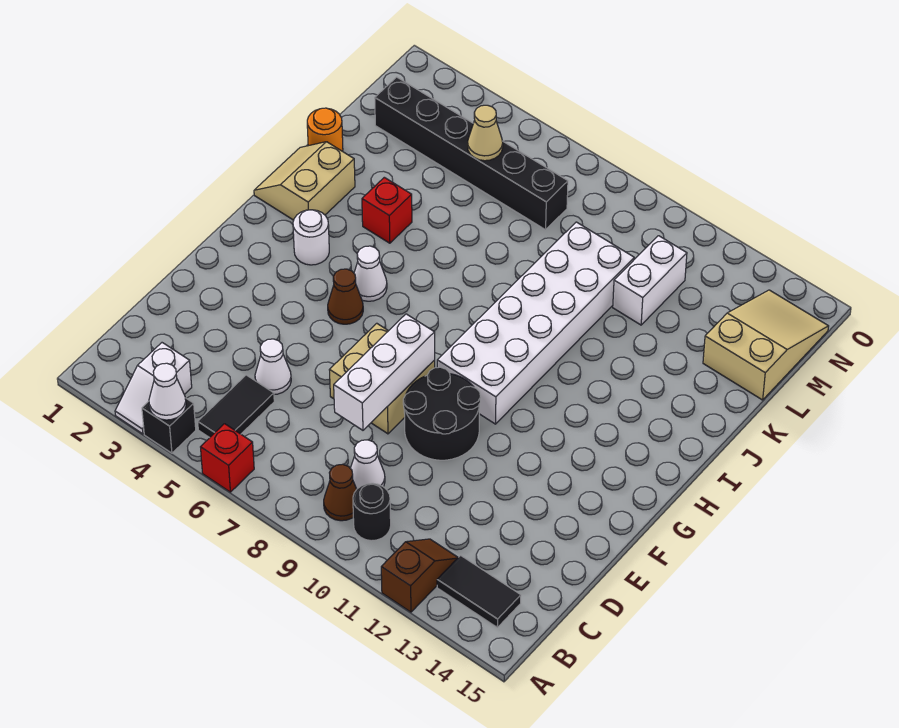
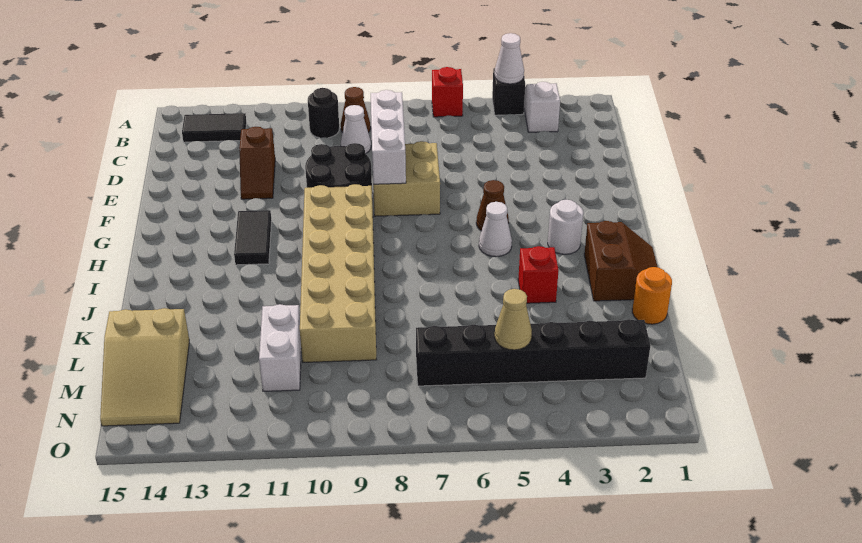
brown slope A12:B12 level 1 top A -> brown slope D12:E12 level 1 top D
black tile B5:C5 level 1 -> black tile G12:H12 level 1
white cone D5 level 1 -> none
white brick G9:L10 level 1 -> tan brick G9:L10 level 1
tan slope I1:J2 level 1 top 2 -> brown slope I1:J2 level 1 top 2

